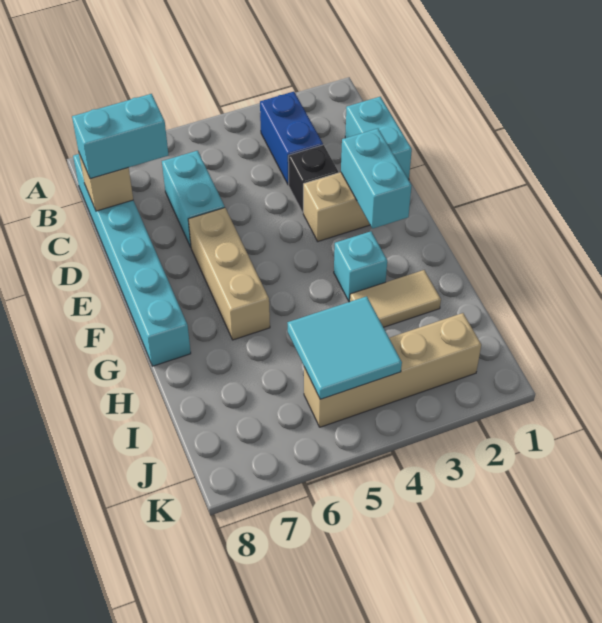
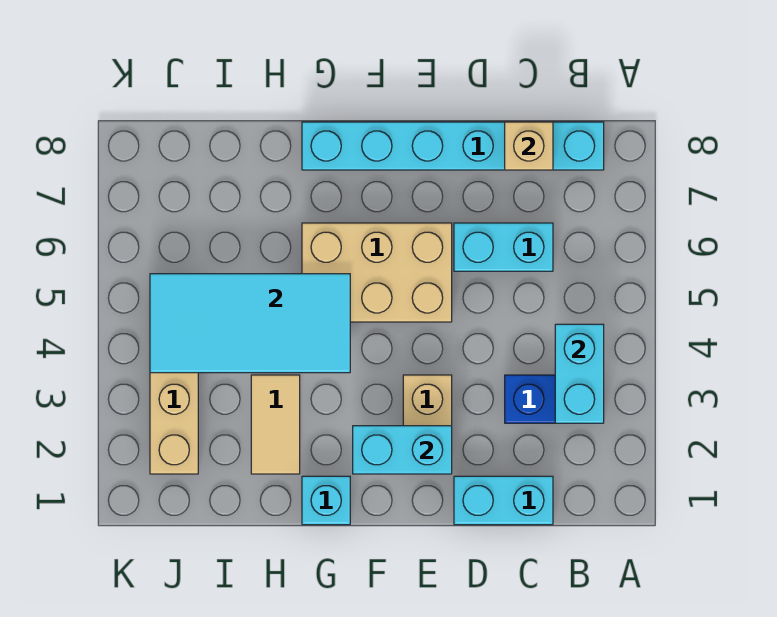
cyan brick C7:C8 level 3 -> cyan brick B3:B4 level 2
black brick D3 level 1 -> none
tan brick E6:G6 level 1 -> tan brick E5:G6 level 1
cyan brick G3 level 1 -> cyan brick G1 level 1
cyan tile I4:J5 level 2 -> cyan tile G4:J5 level 2

